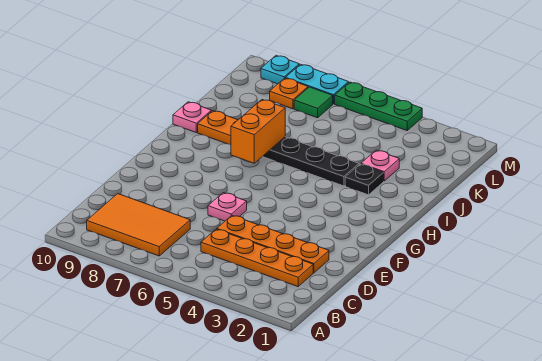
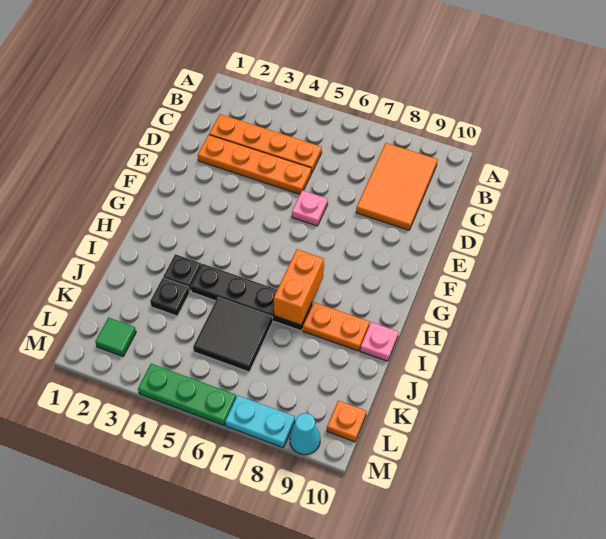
orange tile B7:C9 level 1 -> orange tile B8:D9 level 1
pink plate J3 level 1 -> black plate J3 level 1
none -> black tile J5:K6 level 1
green tile L7 level 1 -> green tile L2 level 1
orange plate L8 level 1 -> orange plate L10 level 1
cyan plate M9 level 1 -> cyan cone M9 level 1

